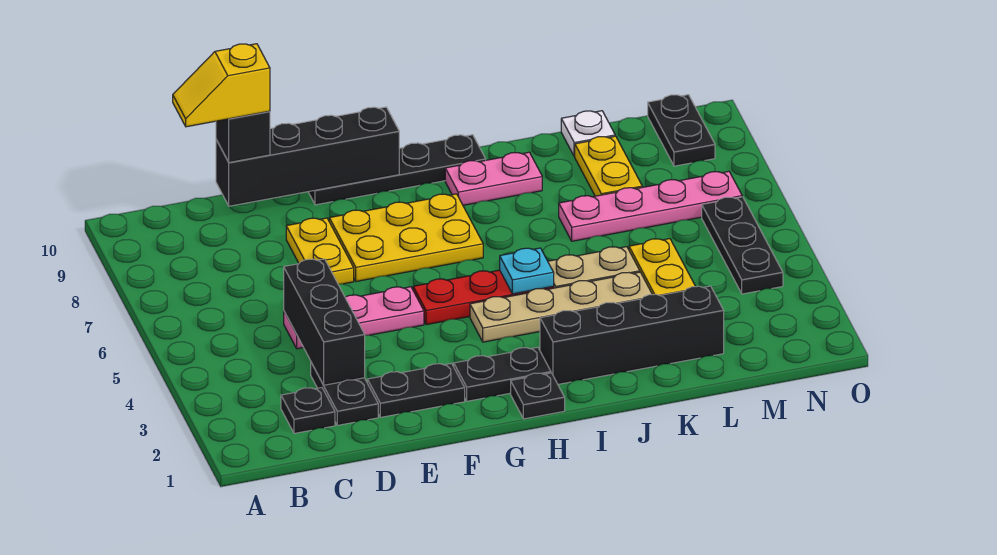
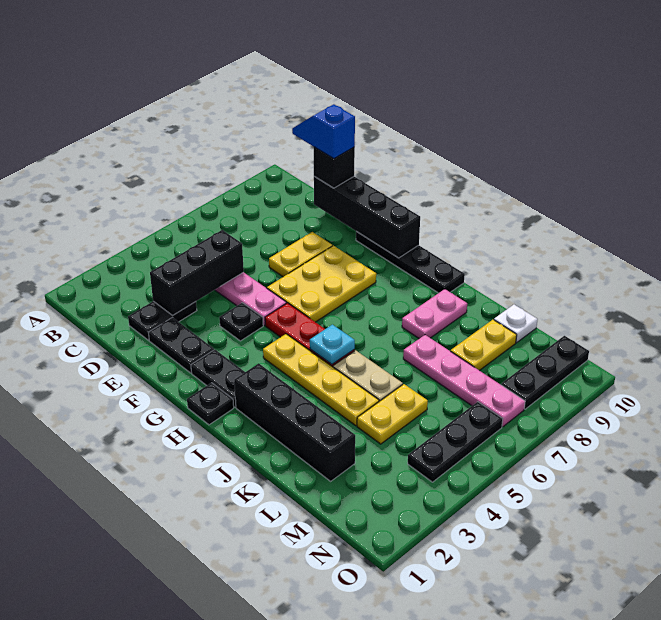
black plate C2 level 1 -> black plate F4 level 1
yellow slope C10:D10 level 4 top D -> blue slope C10:D10 level 4 top D
yellow plate F7:H8 level 1 -> yellow plate F6:G8 level 1
tan plate H4:K4 level 1 -> yellow plate H4:K4 level 1
pink plate I9:J9 level 1 -> pink plate J8:J9 level 1
black plate N9:N10 level 1 -> black plate N8:N10 level 1

